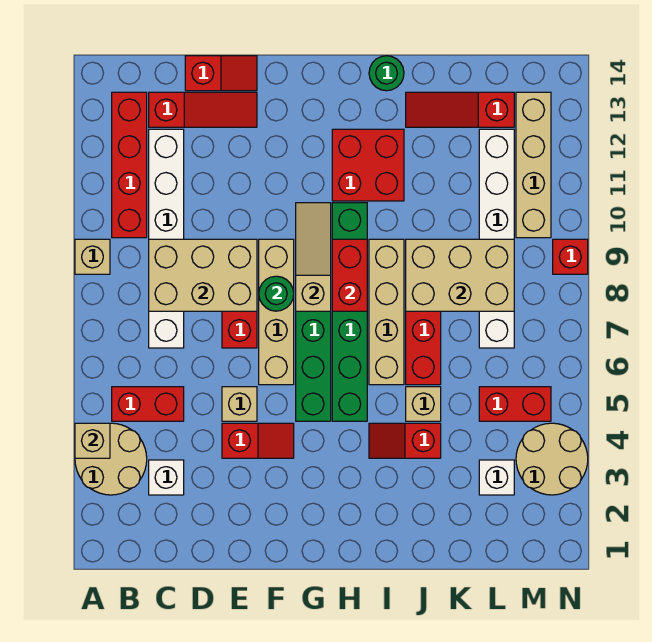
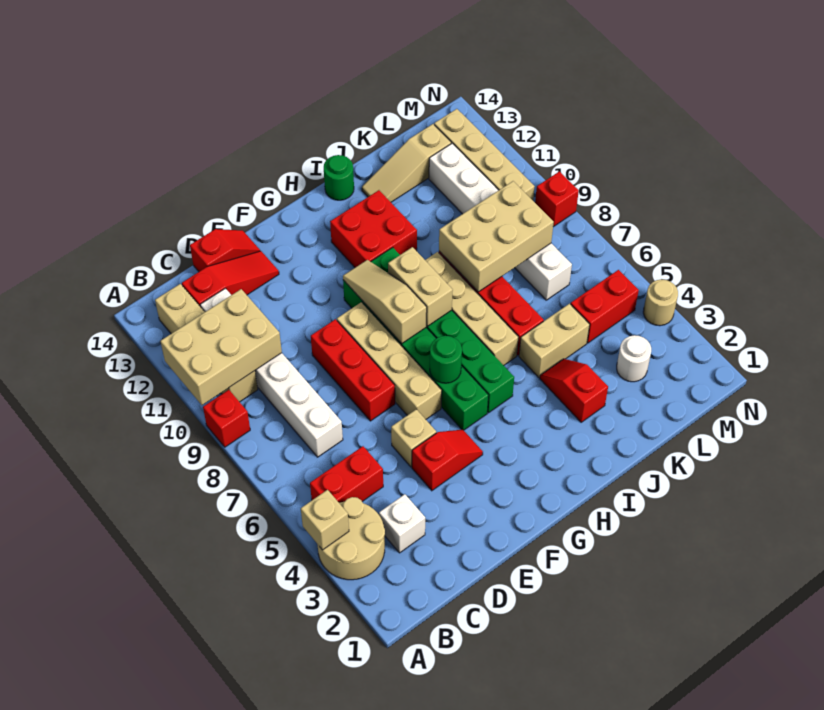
tan brick A9 level 1 -> red brick A9 level 1
red brick B10:B13 level 1 -> tan brick B10:B13 level 1
tan brick C8:E9 level 2 -> tan brick A10:C11 level 2
green round brick F8 level 2 -> green round brick G6 level 2
red brick H8:H9 level 2 -> tan brick H8:H9 level 2
red slope I4:J4 level 1 top J -> red slope J3:J4 level 1 top 3
tan brick J5 level 1 -> tan brick J5:K5 level 1
red slope J13:L13 level 1 top L -> tan slope J13:L13 level 1 top L
white brick L3 level 1 -> white round brick L3 level 1
tan round brick M3:N4 level 1 -> tan round brick N4 level 1

